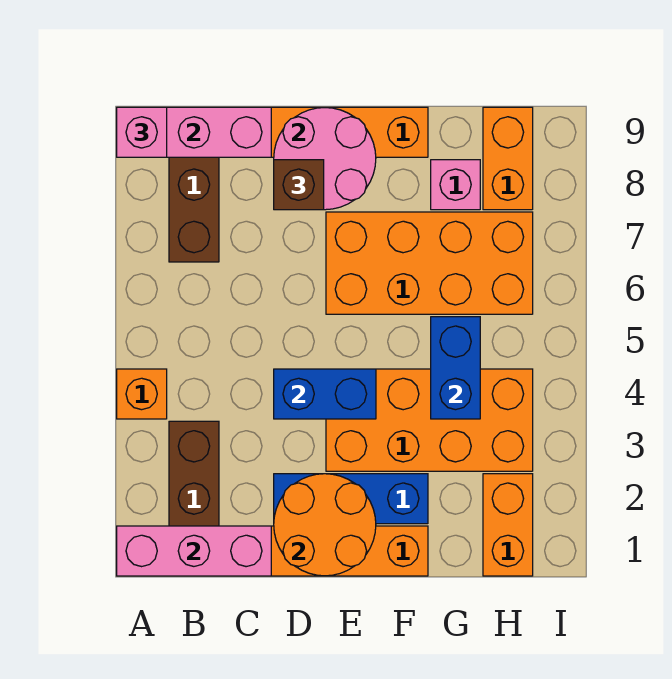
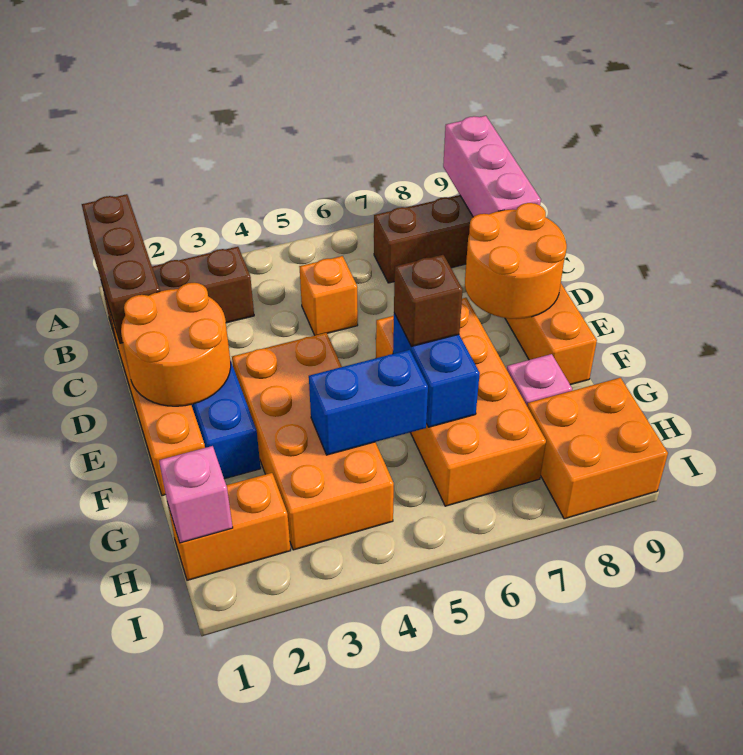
pink brick A1:C1 level 2 -> brown brick A1:C1 level 2
orange brick A4 level 1 -> orange brick C5 level 1
pink brick A9 level 3 -> pink brick H1 level 2
blue brick D4:E4 level 2 -> blue brick F6:G6 level 2
pink round brick D8:E9 level 2 -> orange round brick D8:E9 level 2
brown brick D8 level 3 -> brown brick F6 level 3
orange brick H8:H9 level 1 -> orange brick H8:I9 level 1

